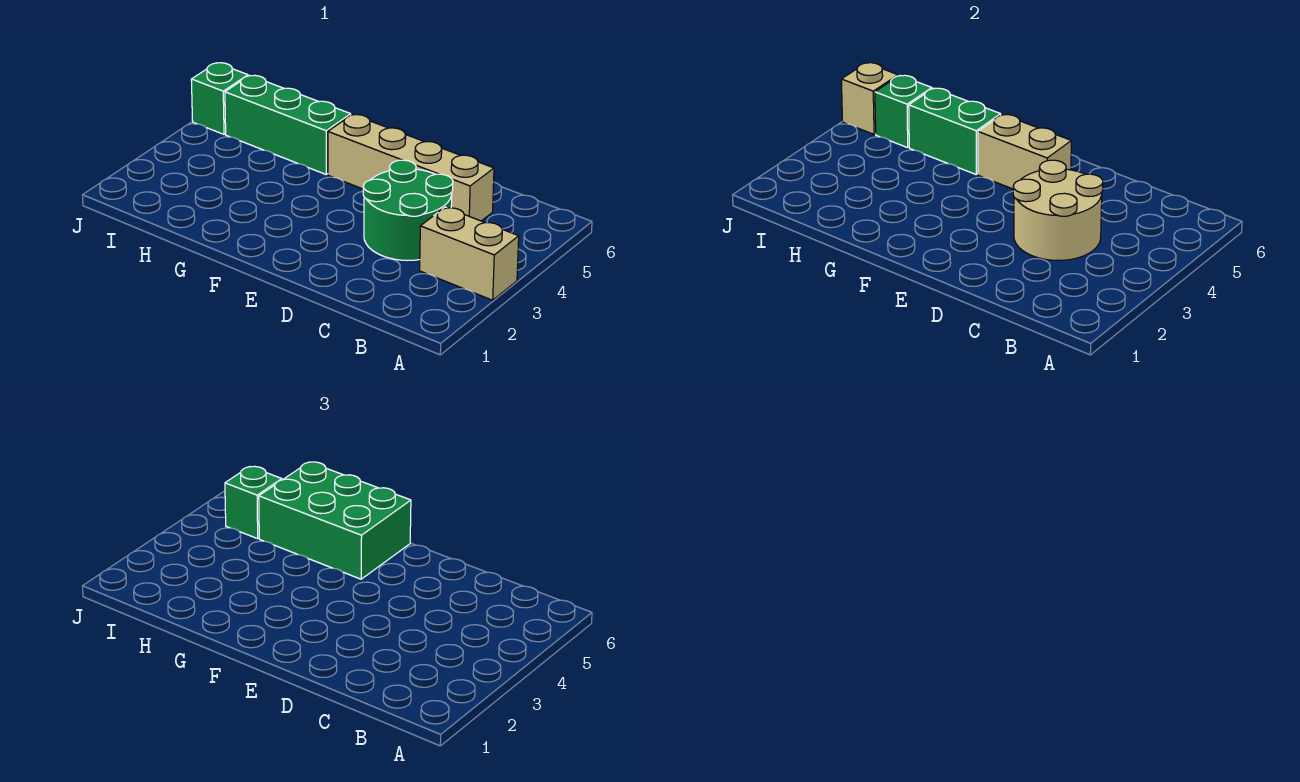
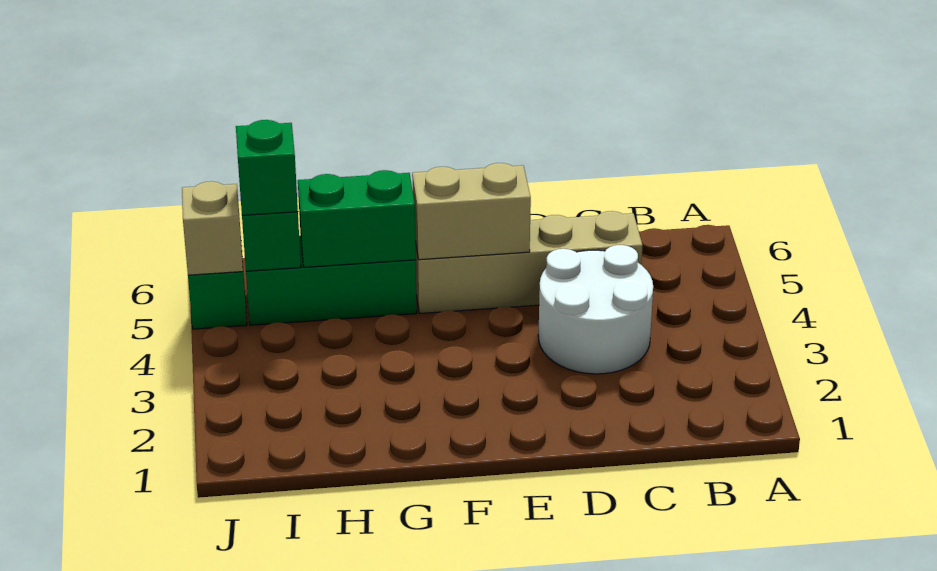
tan brick A3:B3 level 1 -> none
green round brick C3:D4 level 1 -> white round brick C3:D4 level 1
tan round brick C3:D4 level 2 -> none
green brick F5:H6 level 3 -> none

